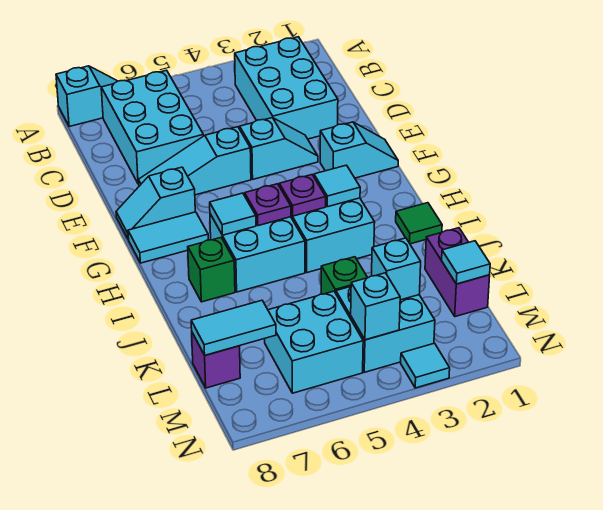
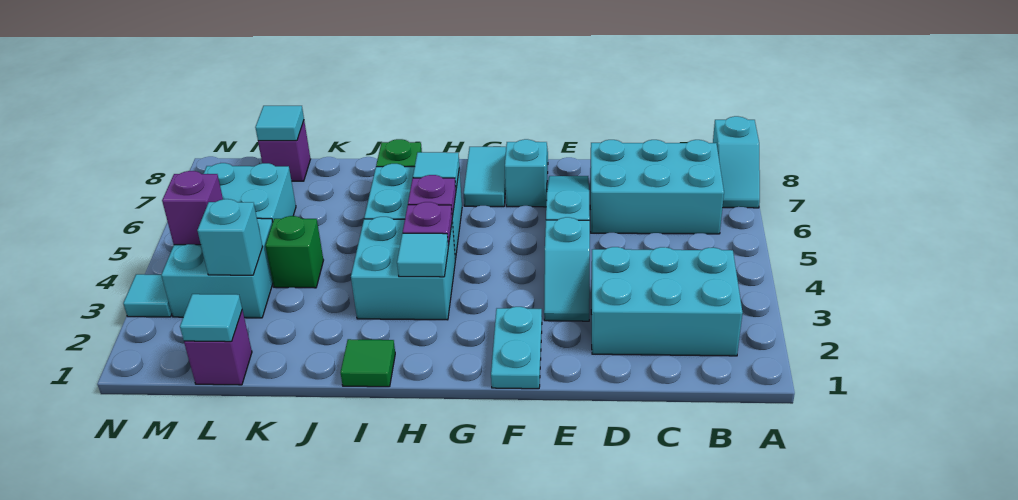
cyan slope F1:F2 level 1 top 2 -> cyan plate F1:F2 level 1
purple brick K1:L1 level 1 -> purple brick L1 level 1
cyan tile L7:L8 level 2 -> cyan tile L8 level 2
cyan brick M4 level 2 -> purple brick M4 level 2

